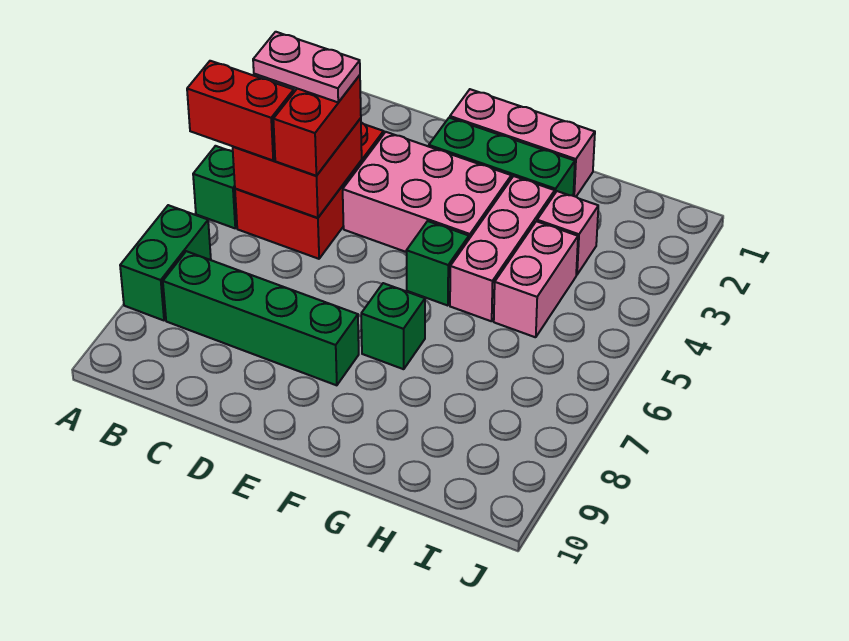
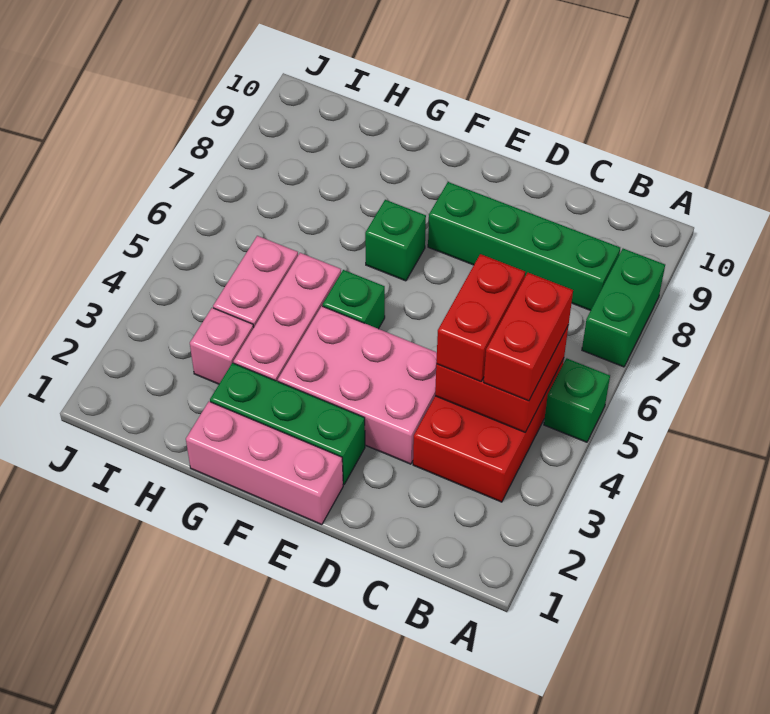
red brick A5:B5 level 3 -> red brick B4:B5 level 3
pink plate B4:C4 level 4 -> none

